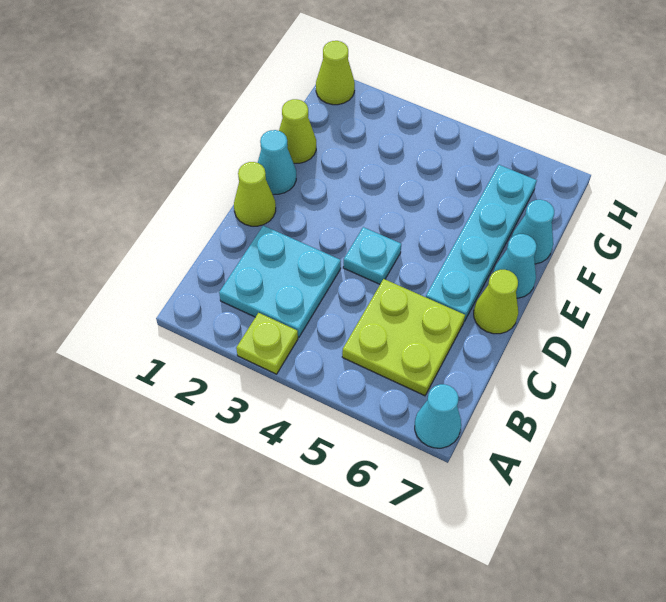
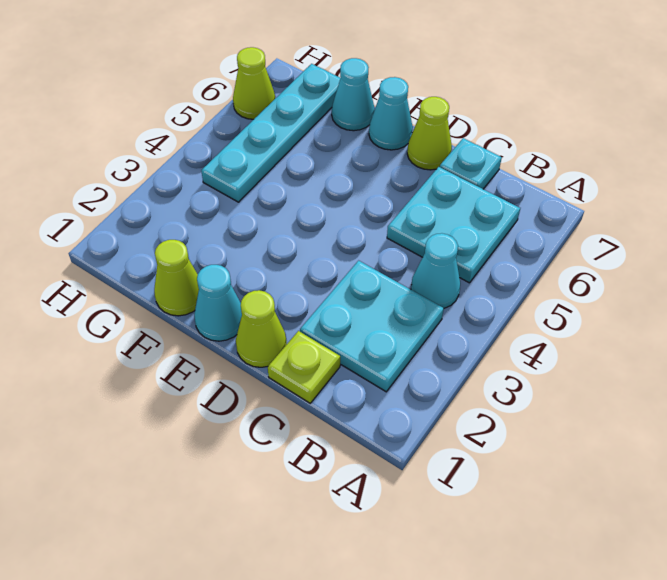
lime plate A3 level 1 -> lime plate C1 level 1
cyan cone A7 level 1 -> cyan cone B4 level 1
lime plate B5:C6 level 1 -> cyan plate B5:C6 level 1
cyan plate D4 level 1 -> cyan plate C7 level 1
cyan plate D6:G6 level 1 -> cyan plate G4:G7 level 1
lime cone H1 level 1 -> lime cone H6 level 1

